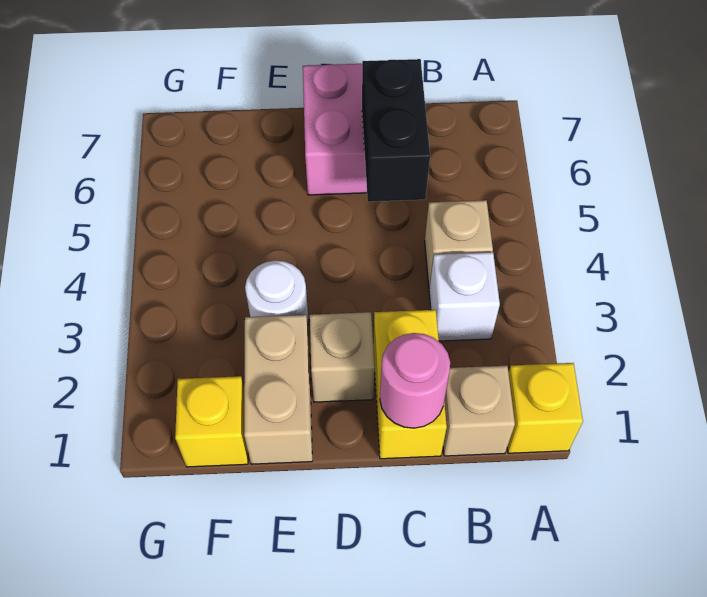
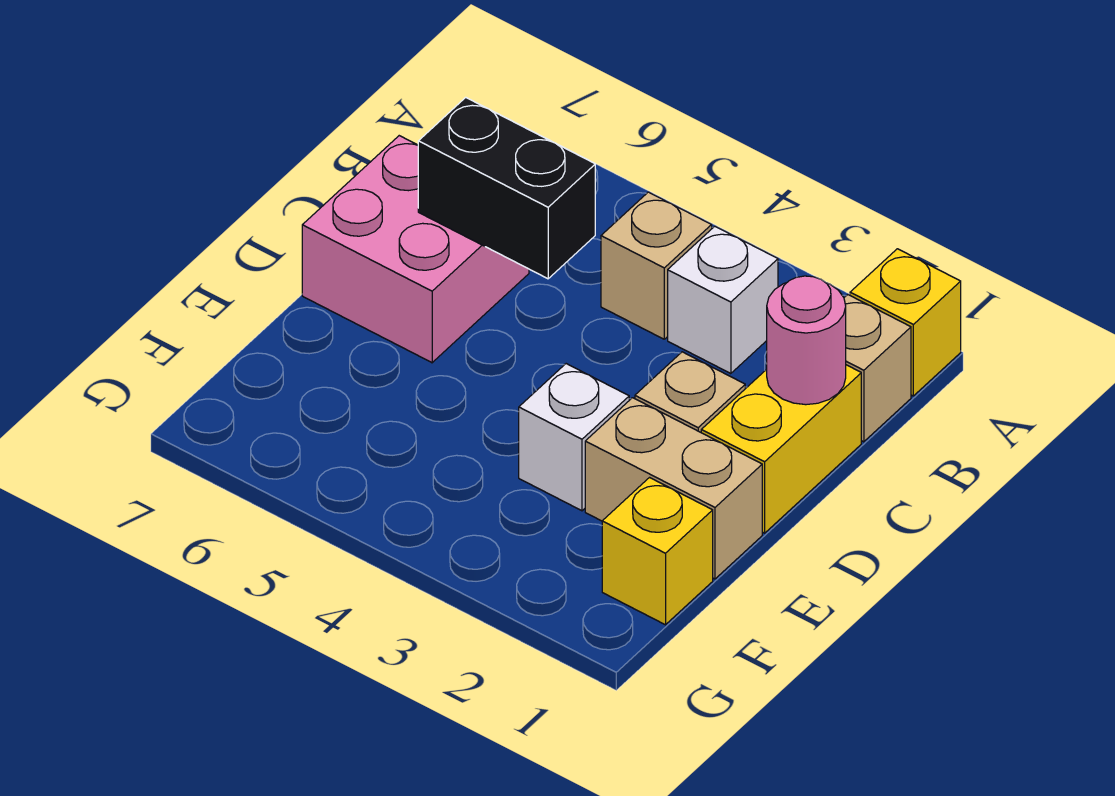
yellow brick C1:C2 level 1 -> yellow brick C1:D1 level 1
white round brick E3 level 1 -> white brick E3 level 1

